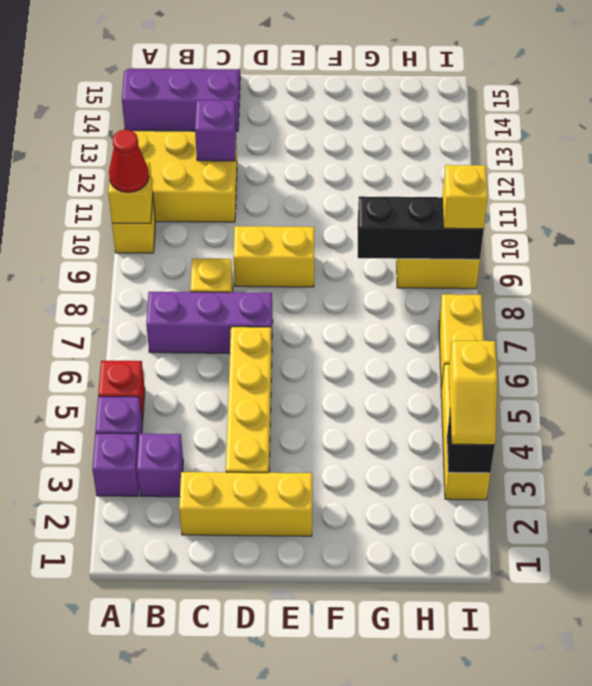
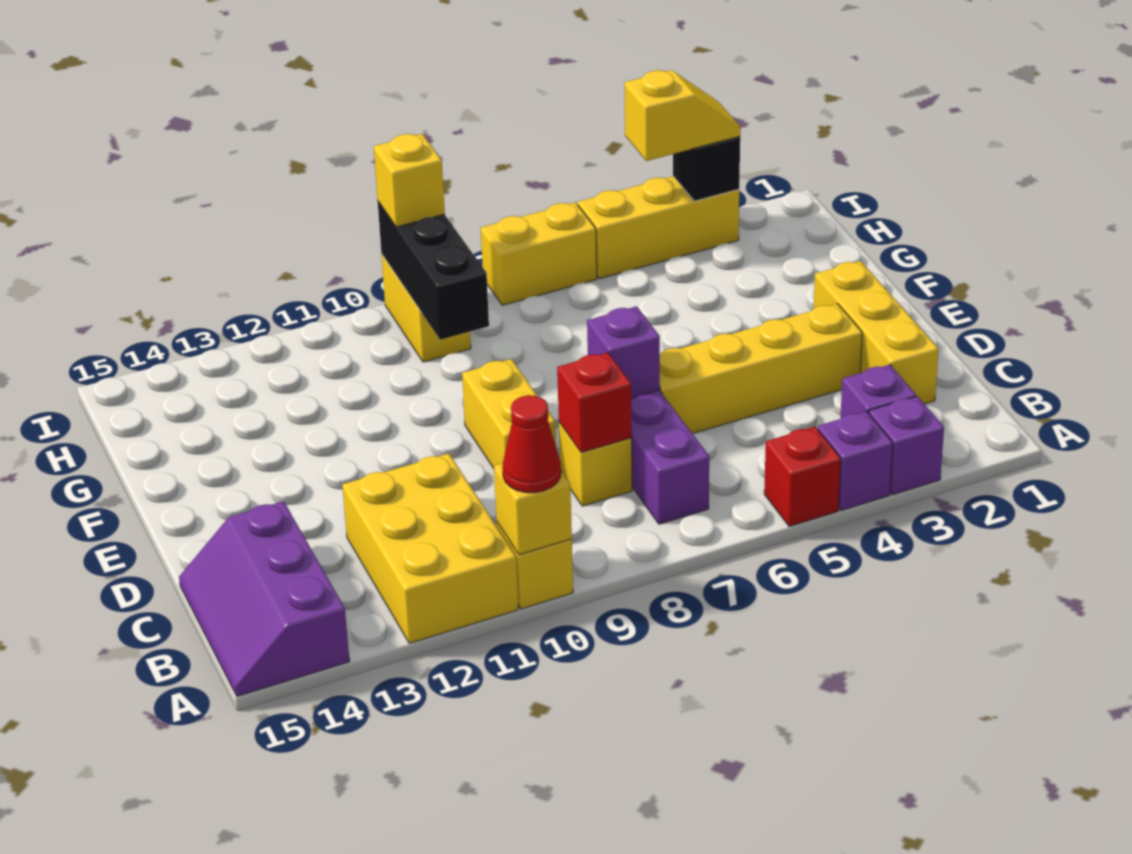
none -> red brick C8 level 2
purple brick C12 level 2 -> purple brick D7 level 2

